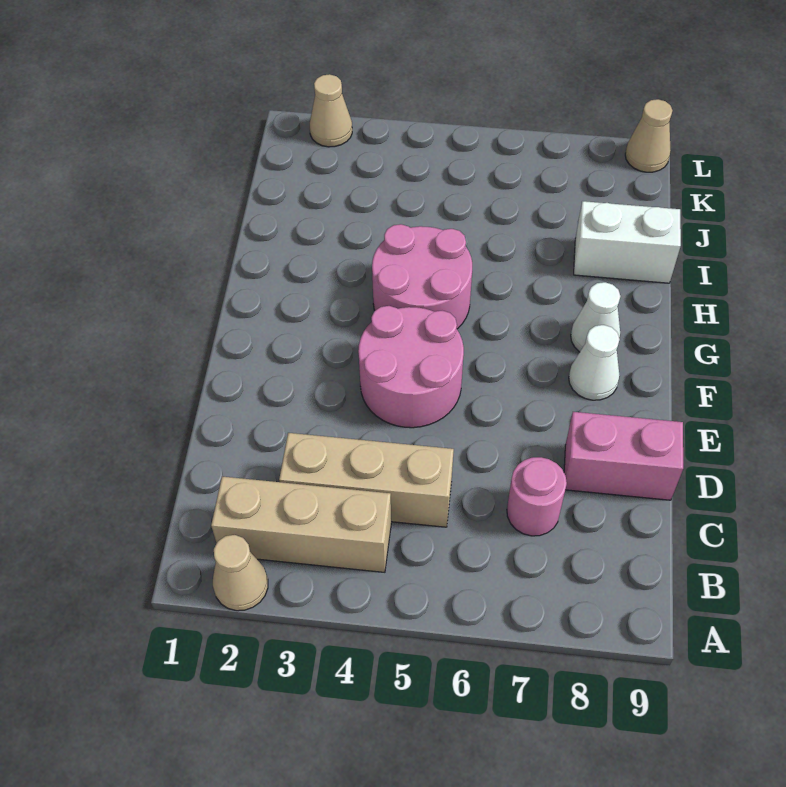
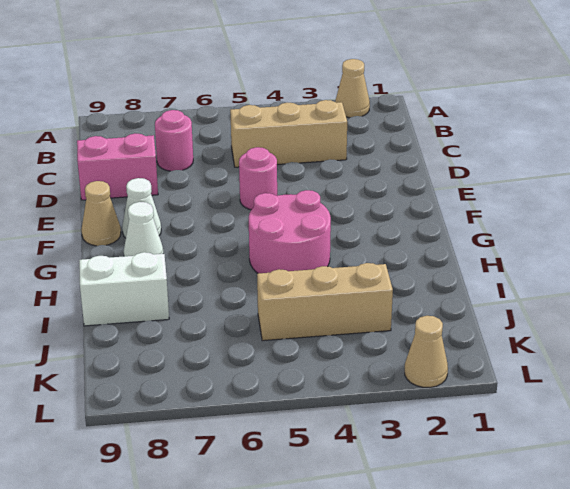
tan brick B2:B4 level 1 -> tan brick J3:J5 level 1
pink round brick E4:F5 level 1 -> pink round brick E5 level 1
tan cone L9 level 1 -> tan cone F9 level 1

